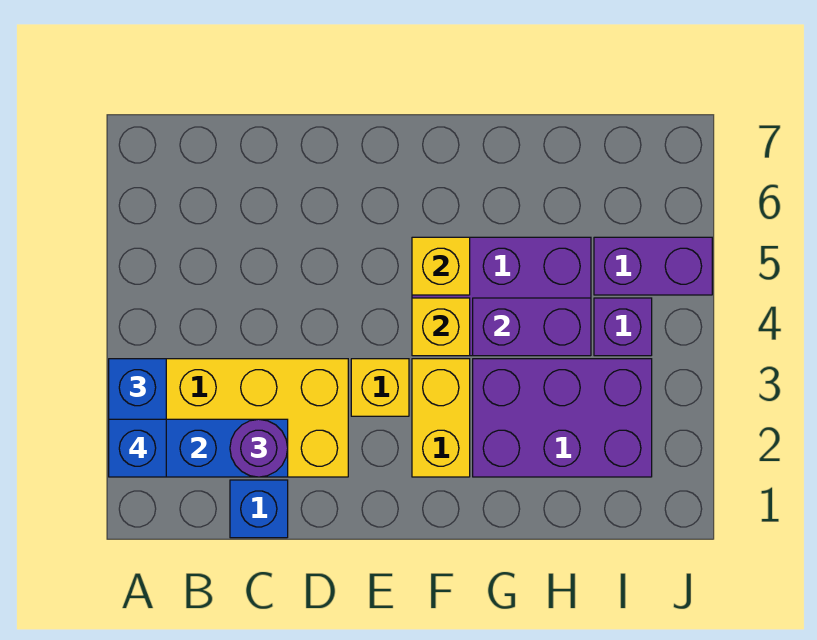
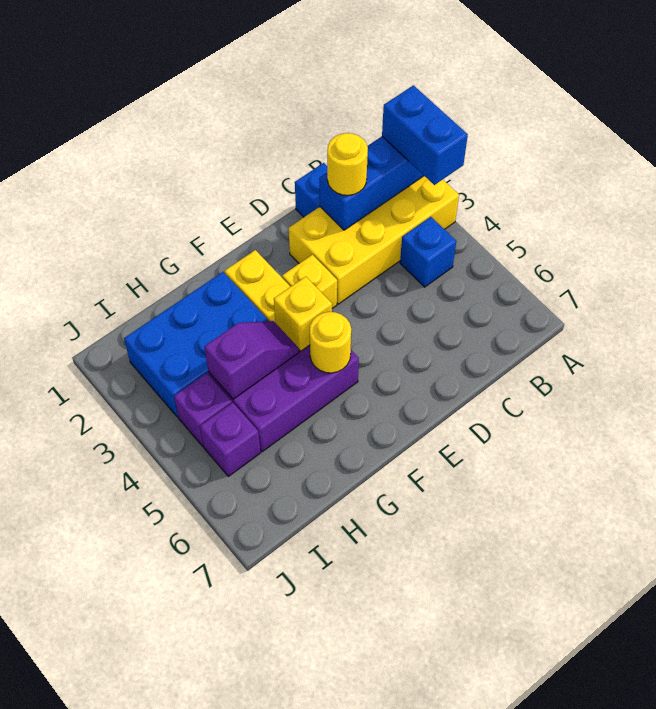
blue brick A2 level 4 -> blue brick B4 level 1
purple round brick C2 level 3 -> yellow round brick C2 level 3
yellow brick F5 level 2 -> yellow round brick F5 level 2
purple brick G2:I3 level 1 -> blue brick G2:I3 level 1
purple brick G4:H4 level 2 -> purple slope G4:H4 level 2 top H
purple brick I5:J5 level 1 -> purple brick I5 level 1

